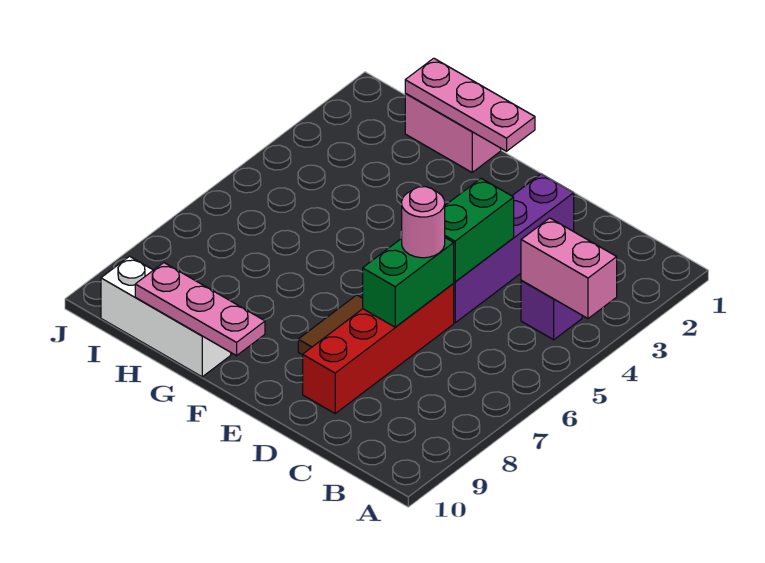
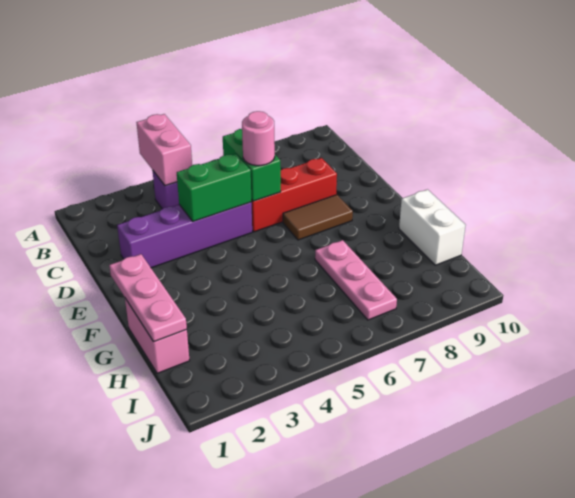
red brick D6:D9 level 1 -> red brick D6:D8 level 1
green brick D6:D7 level 2 -> green brick C6:D6 level 2
pink plate F10:H10 level 2 -> pink plate G7:I7 level 1
white brick G10:I10 level 1 -> white brick G10:H10 level 1

